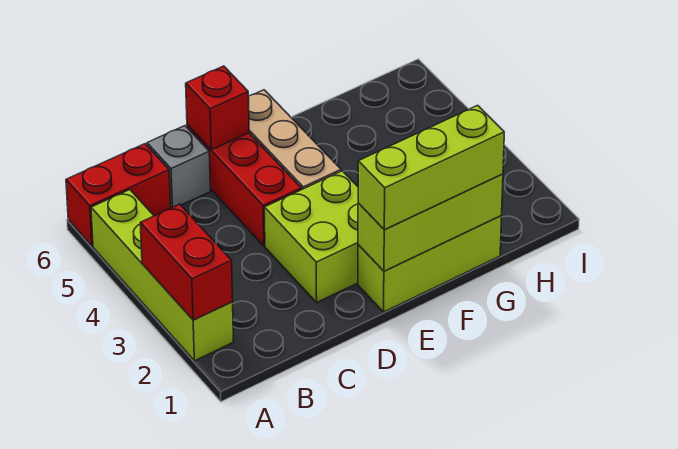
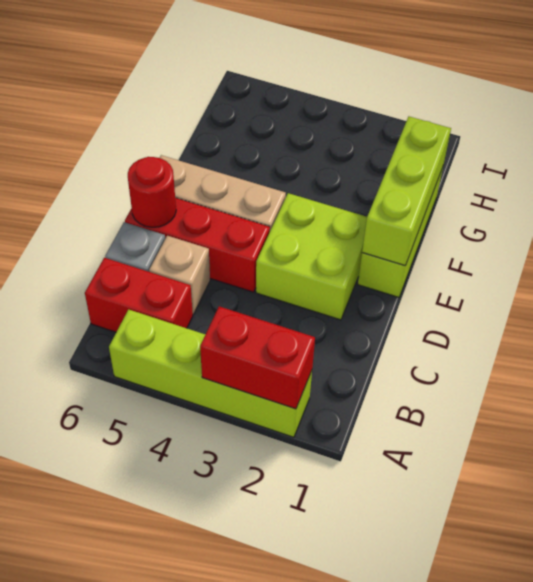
red brick A6:B6 level 1 -> red brick B5:B6 level 1
none -> tan brick C5 level 1
red brick D6 level 2 -> red round brick D6 level 2
lime brick E1:G1 level 3 -> none

